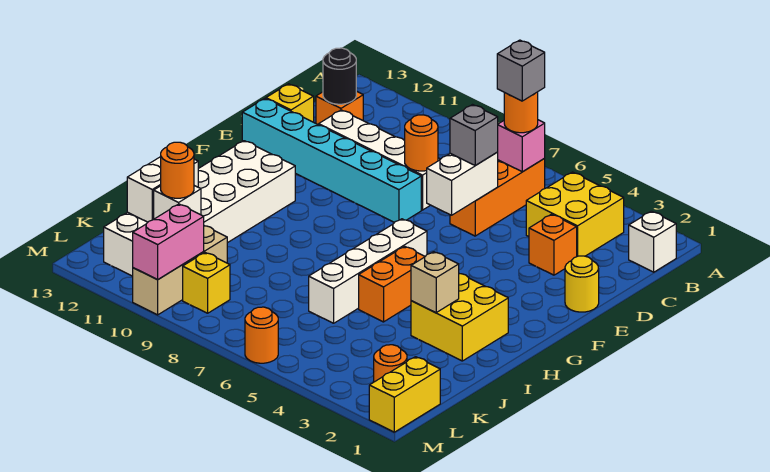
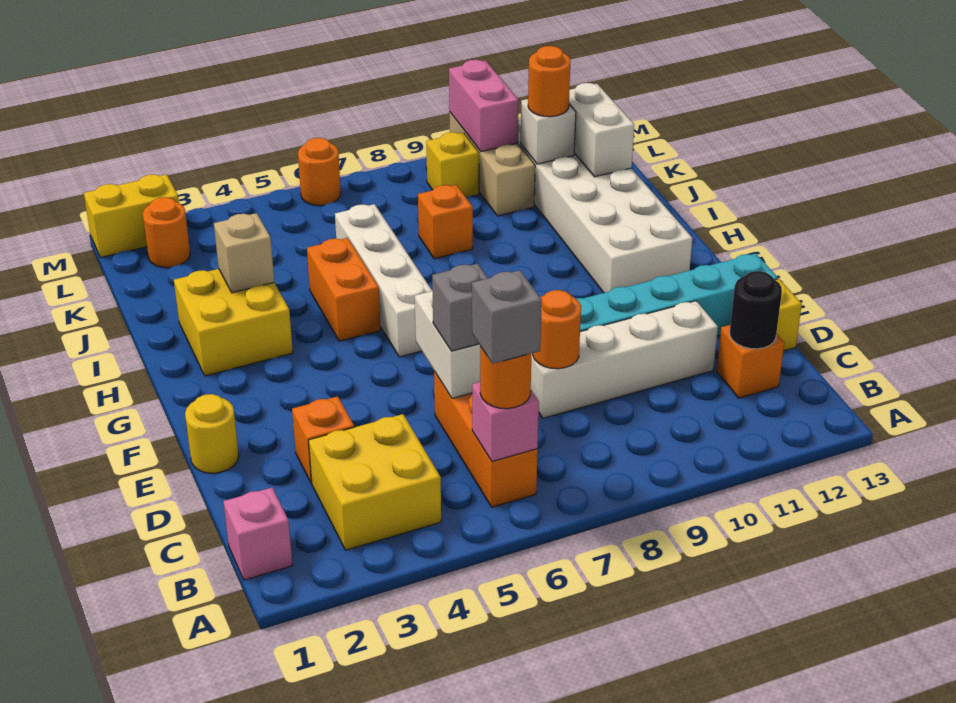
white brick B1 level 1 -> pink brick B1 level 1
none -> orange brick J8 level 1
yellow brick L1:M1 level 1 -> yellow brick M1:M2 level 1

